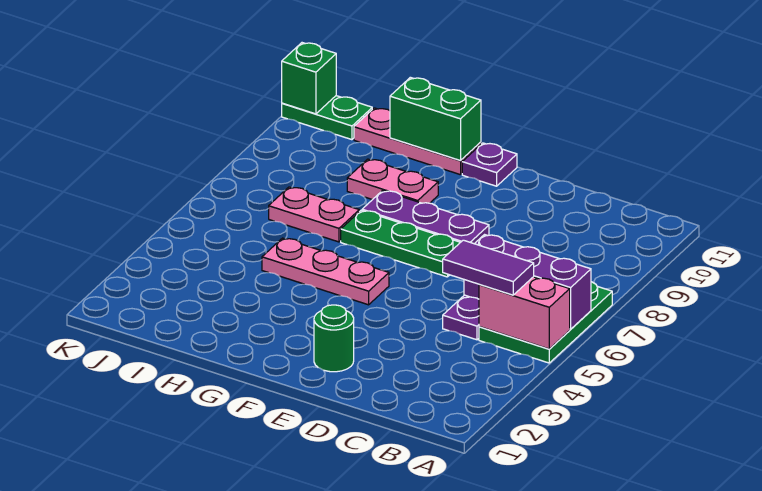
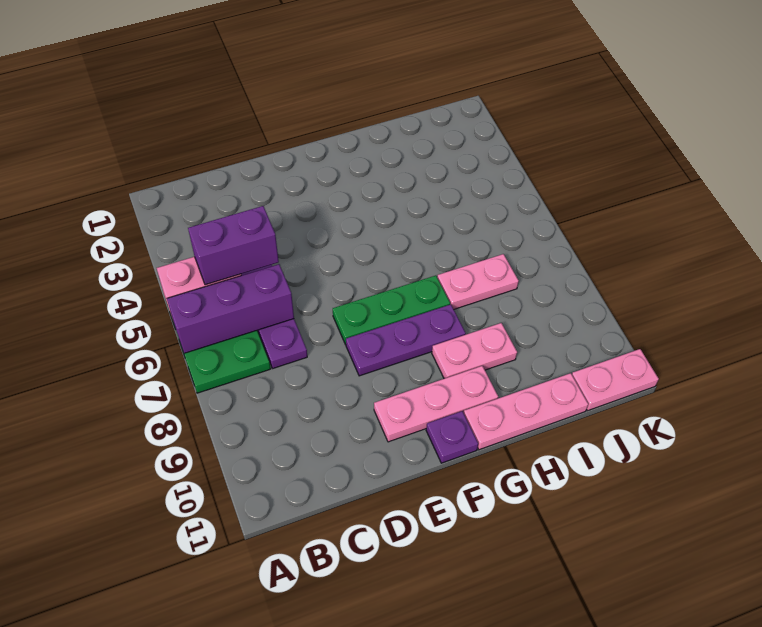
purple tile B5:C5 level 3 -> purple brick B5:C5 level 3
green round brick E2 level 1 -> none
pink plate F5:H5 level 1 -> pink plate E10:G10 level 1
green brick G11:H11 level 2 -> none
green plate J11:K11 level 1 -> pink plate J11:K11 level 1
green brick K11 level 2 -> none

